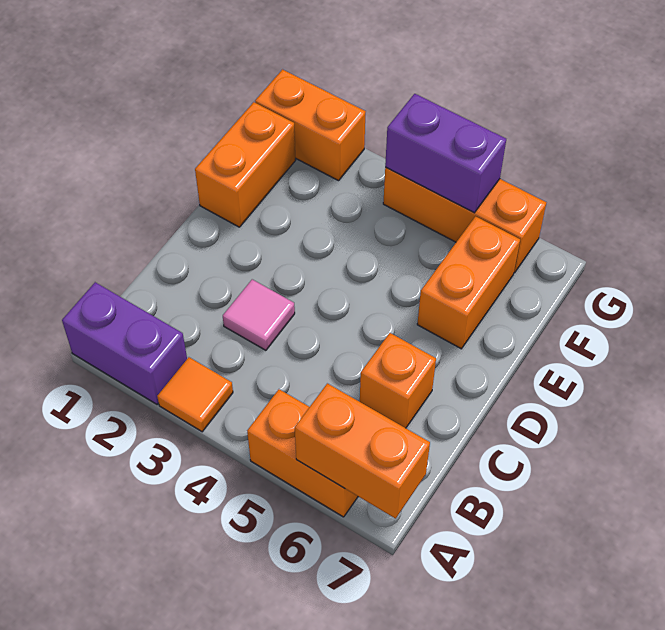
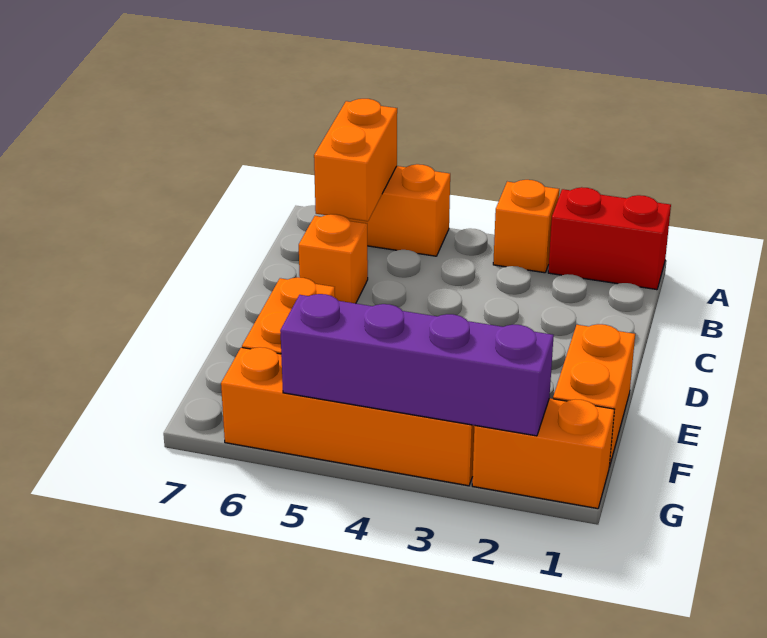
purple brick A1:A2 level 1 -> red brick A1:A2 level 1
orange tile A3 level 1 -> orange brick A3 level 1
orange brick A6:A7 level 2 -> orange brick A6:B6 level 2
pink tile C3 level 1 -> none
orange brick G4:G6 level 1 -> orange brick G3:G6 level 1
purple brick G4:G5 level 2 -> purple brick G2:G5 level 2

